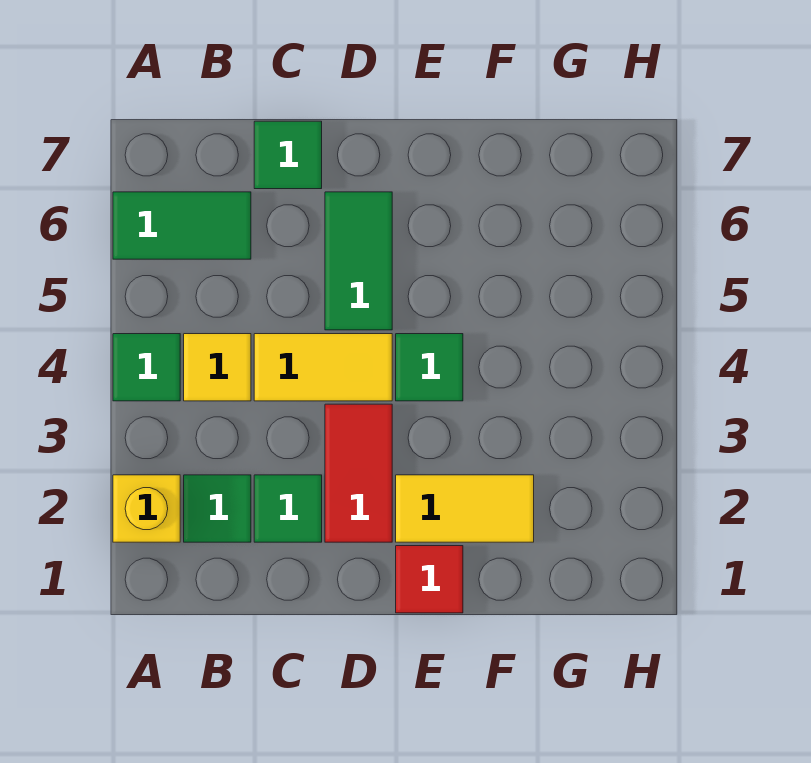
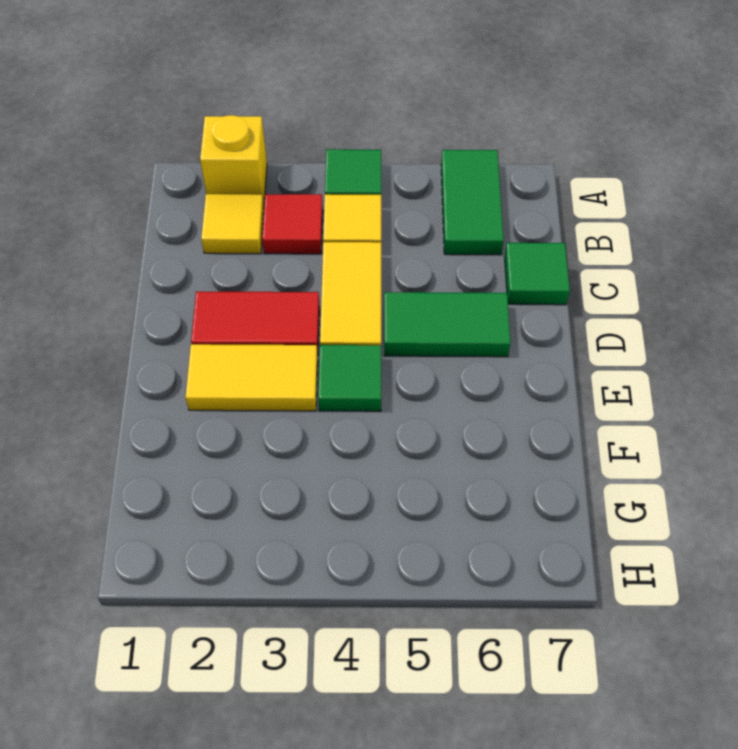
green tile B2 level 1 -> yellow tile B2 level 1
green tile C2 level 1 -> none
red tile E1 level 1 -> red tile B3 level 1
yellow tile E2:F2 level 1 -> yellow tile E2:E3 level 1

